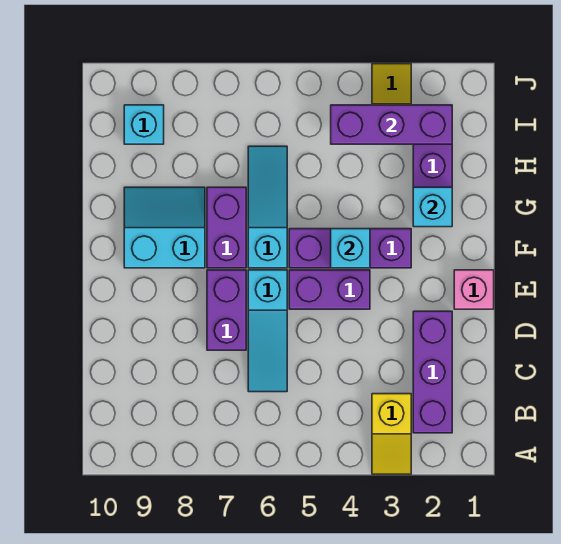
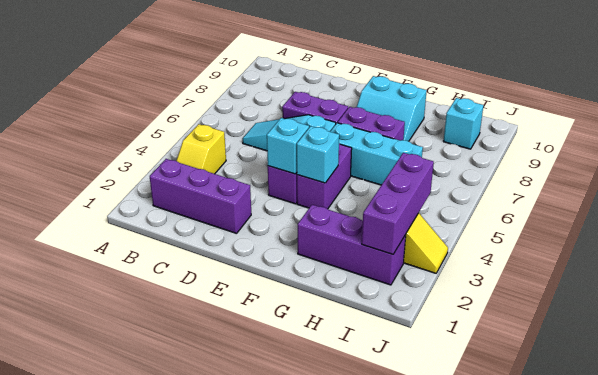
yellow slope A3:B3 level 1 top B -> yellow slope B3:B4 level 1 top 4
pink brick E1 level 1 -> none
purple brick F3:F5 level 1 -> purple brick F4:F5 level 1
cyan slope F6:H6 level 1 top F -> cyan brick F6:H6 level 1
cyan slope F8:G9 level 1 top F -> cyan slope F8:G9 level 1 top 9
cyan brick G2 level 2 -> cyan brick E4 level 2

